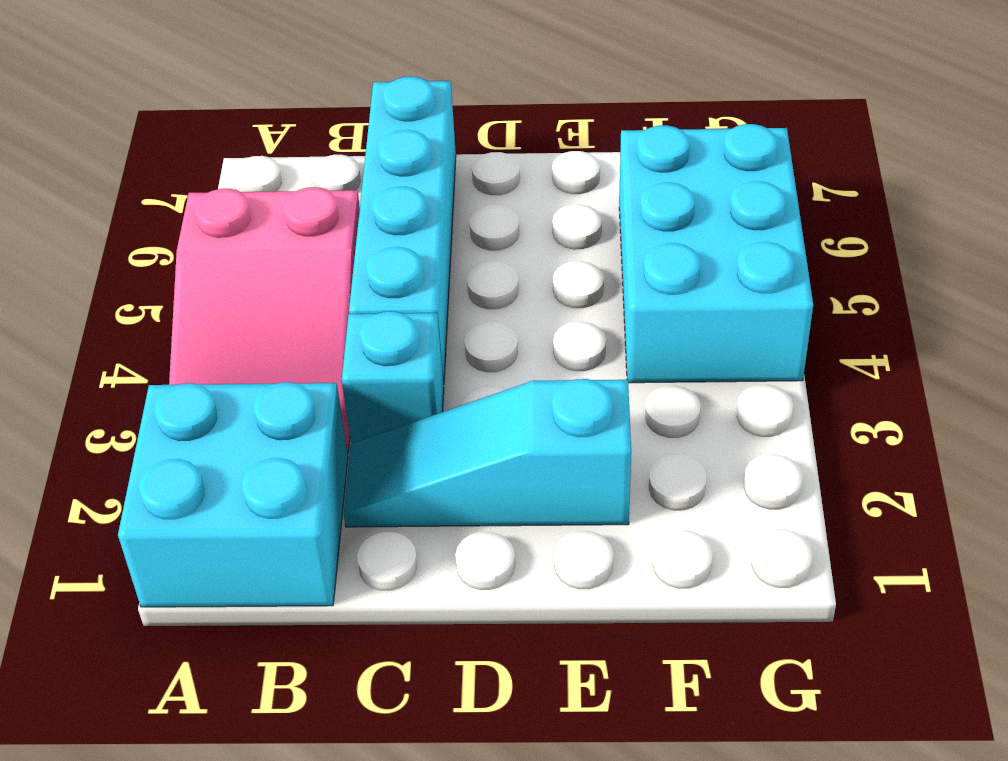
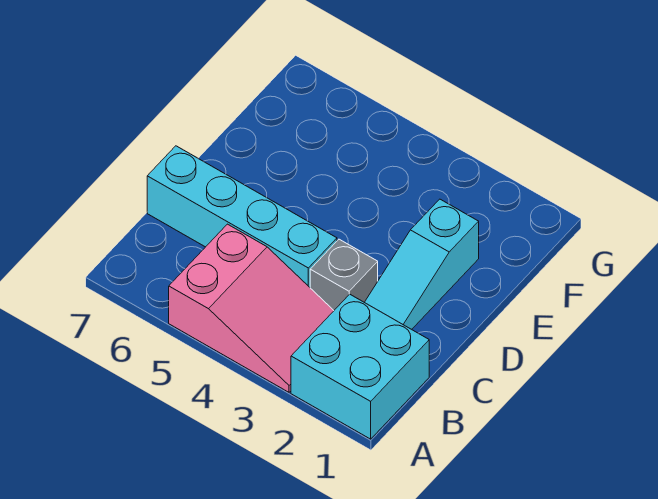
cyan brick C3 level 1 -> grey brick C3 level 1
cyan brick F4:G6 level 1 -> none

